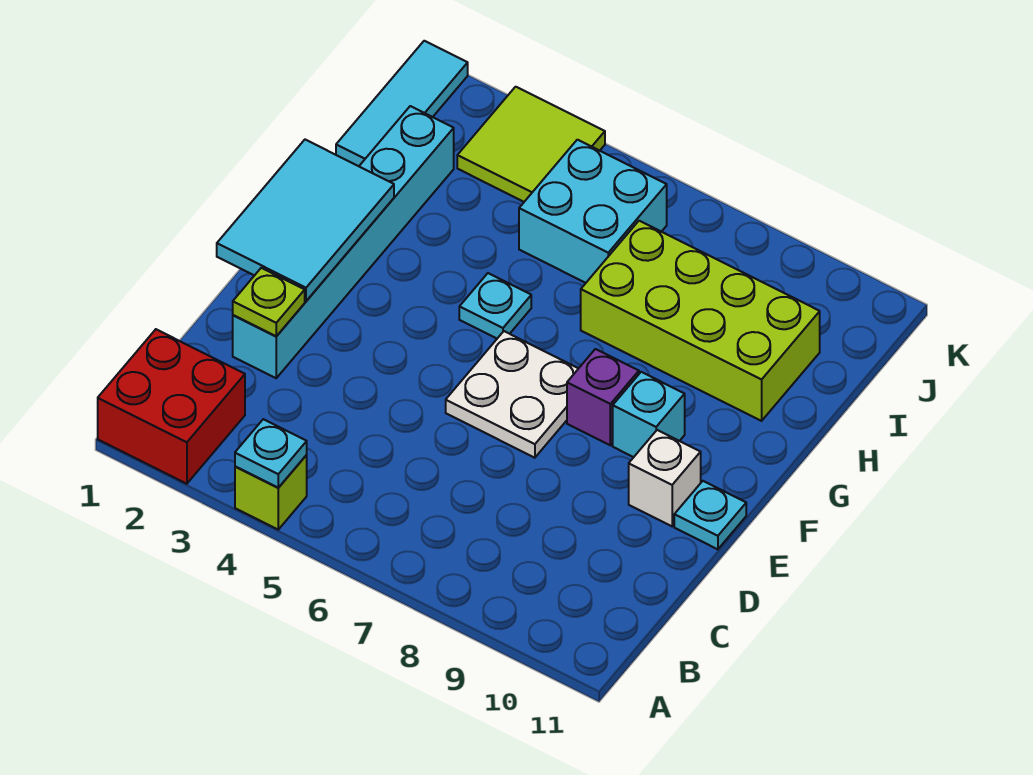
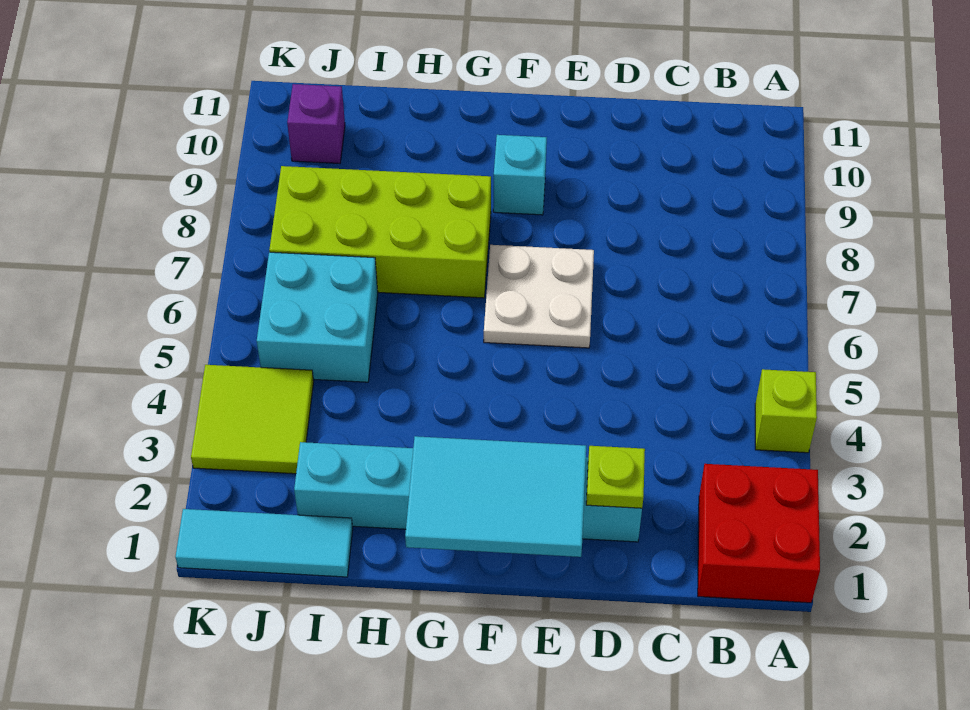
cyan plate A4 level 2 -> none
white brick E10 level 1 -> none
cyan plate E11 level 1 -> none
purple brick F8 level 1 -> purple brick J10 level 1
cyan plate G5 level 1 -> none
lime brick H7:I10 level 1 -> lime brick G7:J8 level 1

